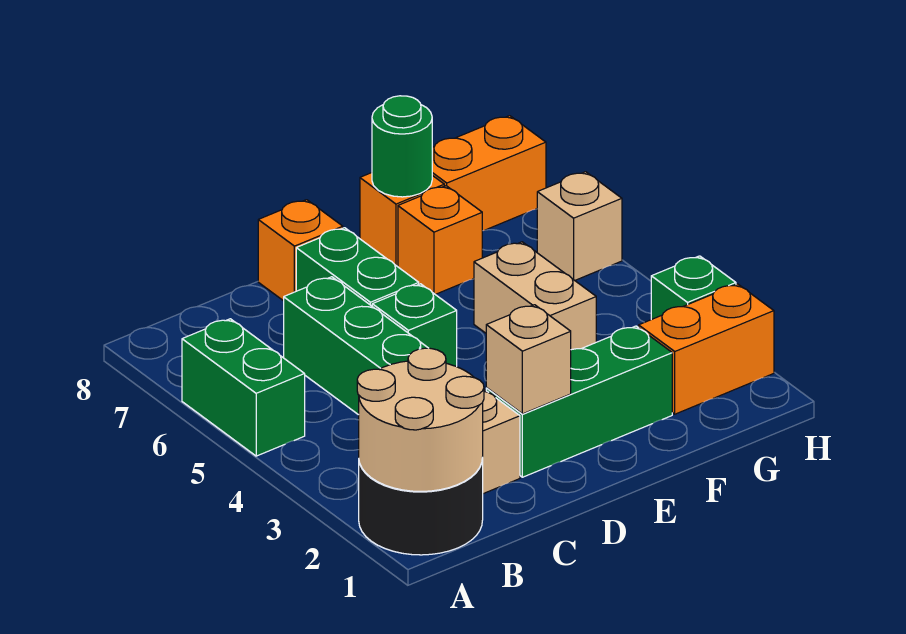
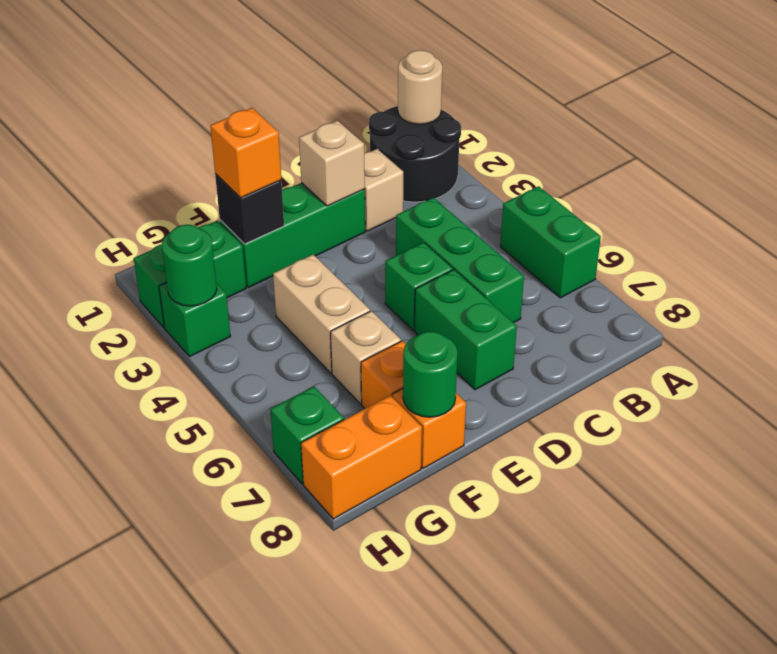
tan round brick A1:B2 level 2 -> tan round brick A1 level 2
orange brick D8 level 1 -> orange brick F2 level 3
none -> black brick F2 level 2
orange brick G2:H2 level 1 -> green brick G2:H2 level 1
none -> green round brick H3 level 2
tan brick H6 level 1 -> tan brick F6 level 1
none -> green brick H7 level 1

